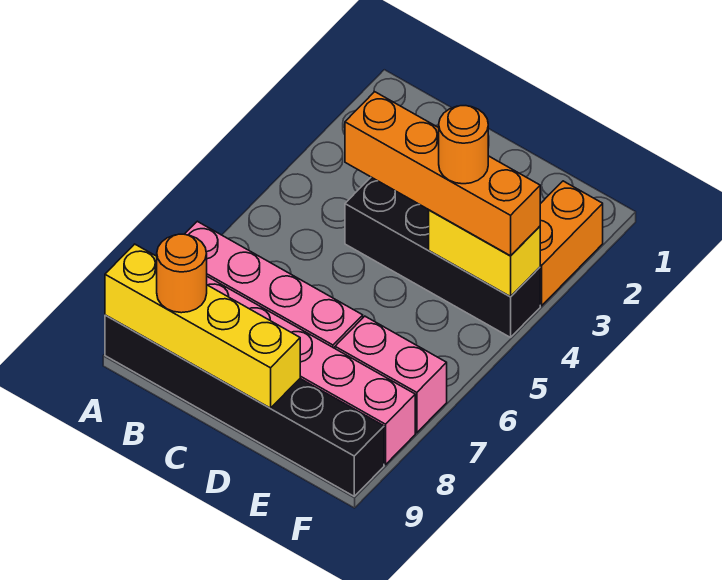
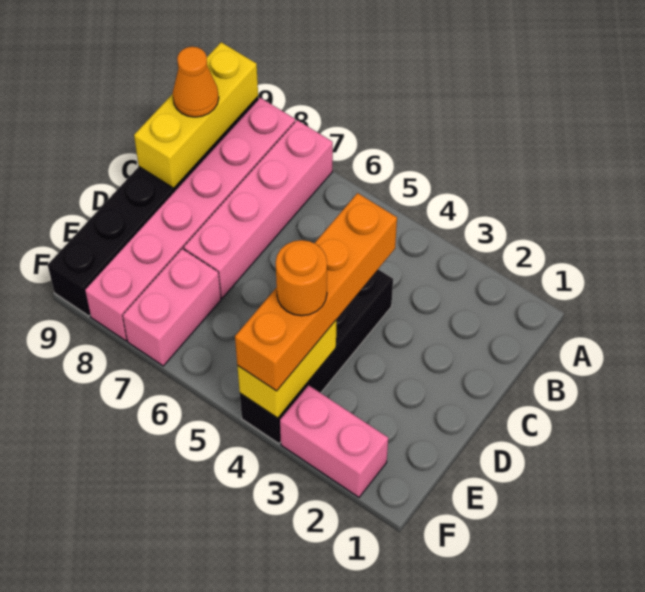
yellow brick A9:D9 level 2 -> yellow brick A9:C9 level 2
orange round brick B9 level 3 -> orange cone B9 level 3
orange brick F2:F3 level 1 -> pink brick F2:F3 level 1

